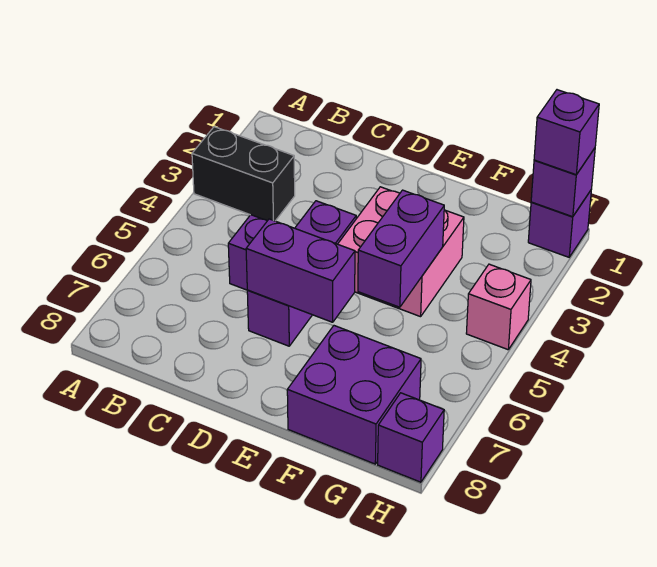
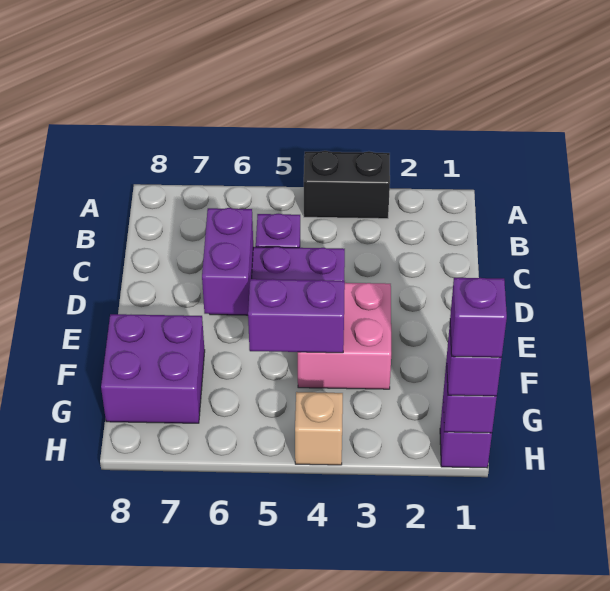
black brick A3:B3 level 1 -> black brick A3:A4 level 1
pink brick H4 level 1 -> tan brick H4 level 1
purple brick H8 level 1 -> purple brick H1 level 4

